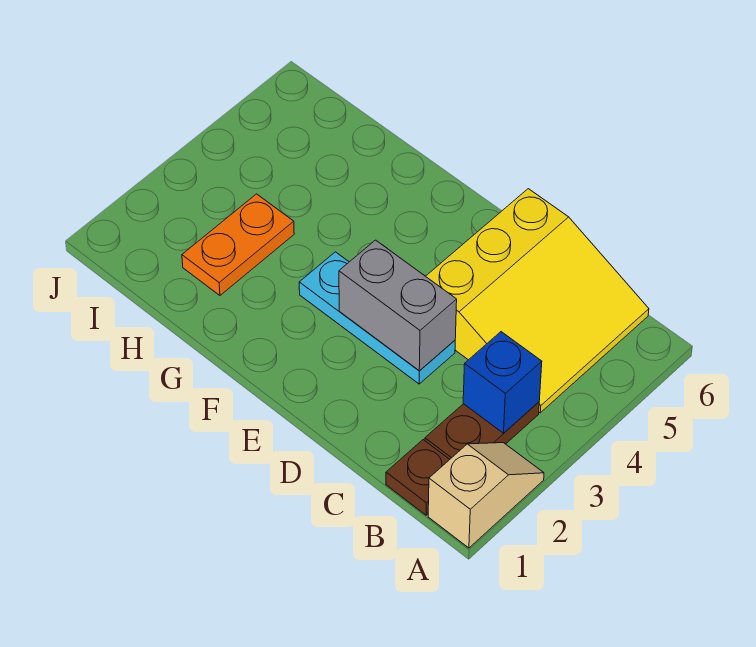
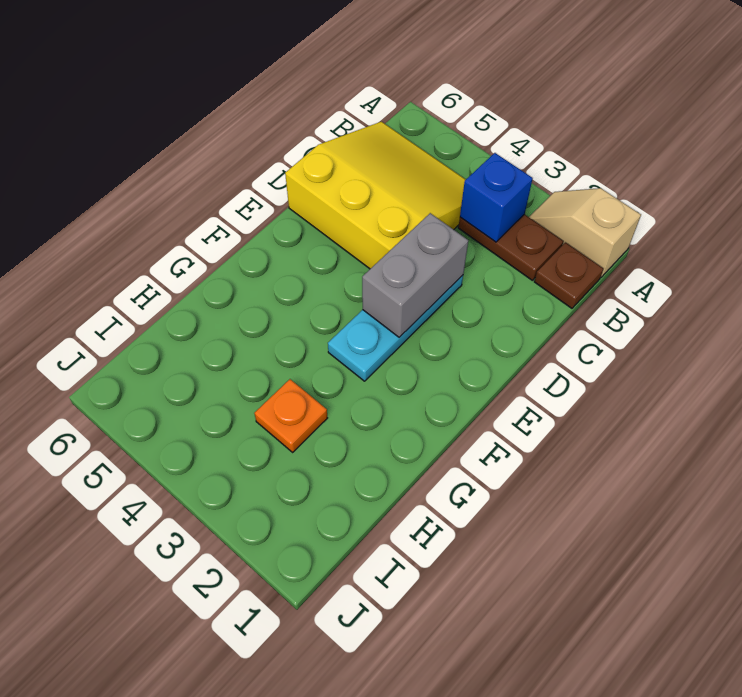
orange plate H2:H3 level 1 -> orange plate H3 level 1

